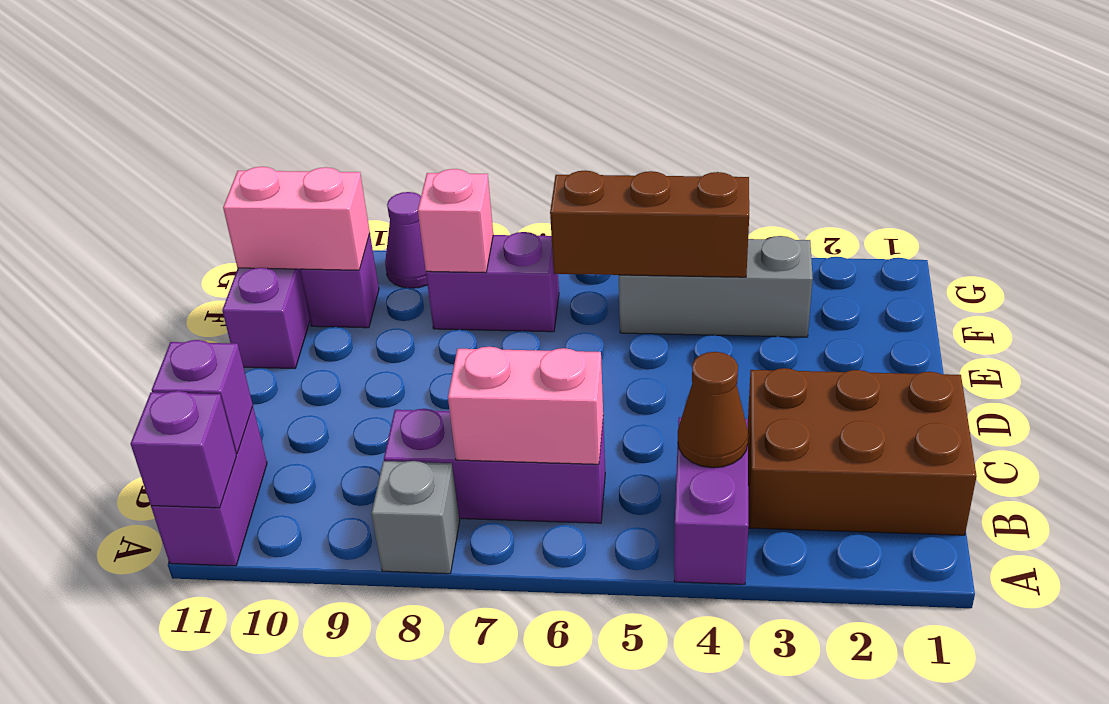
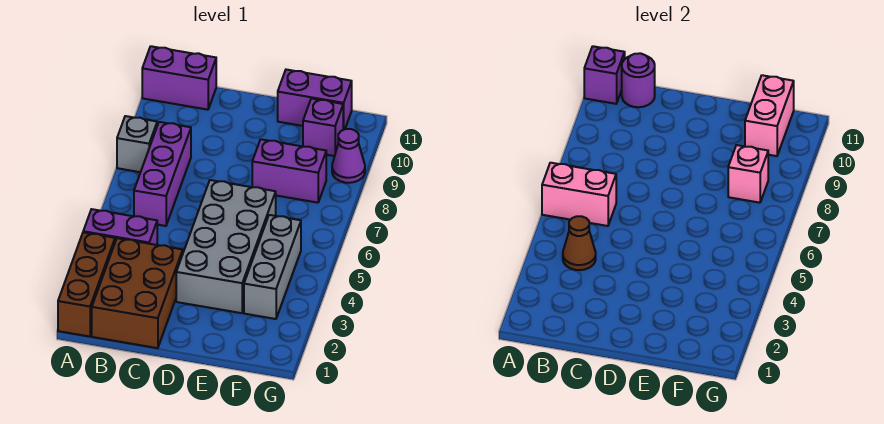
pink brick B6:B7 level 2 -> pink brick A6:B6 level 2
purple brick B11 level 2 -> purple round brick B11 level 2
none -> grey brick D3:E6 level 1
brown brick F4:F6 level 2 -> brown brick A1:A3 level 1
purple brick F7:F8 level 1 -> purple brick E8:F8 level 1

